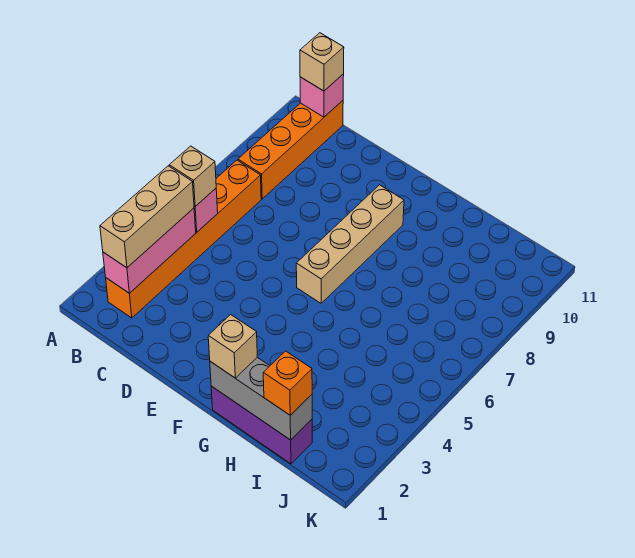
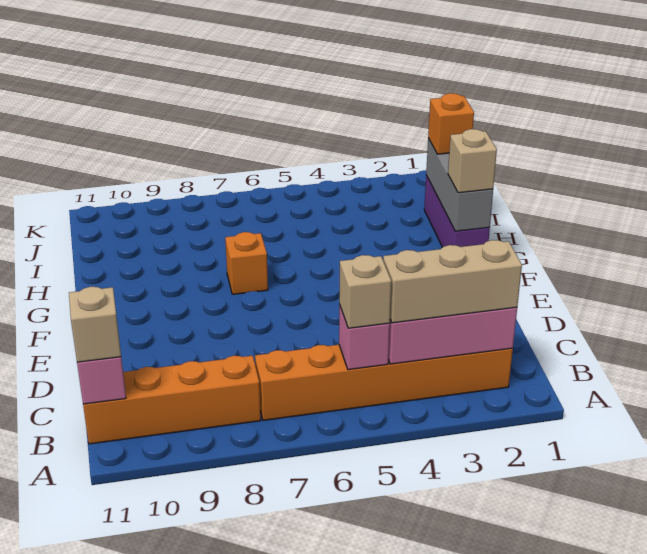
tan brick F6:F9 level 1 -> none
none -> orange brick G7 level 1

